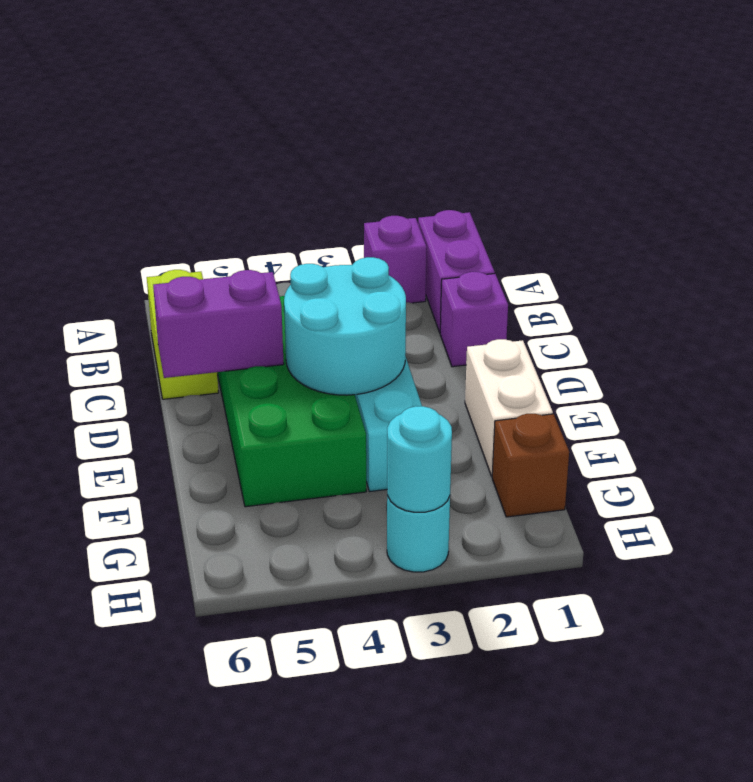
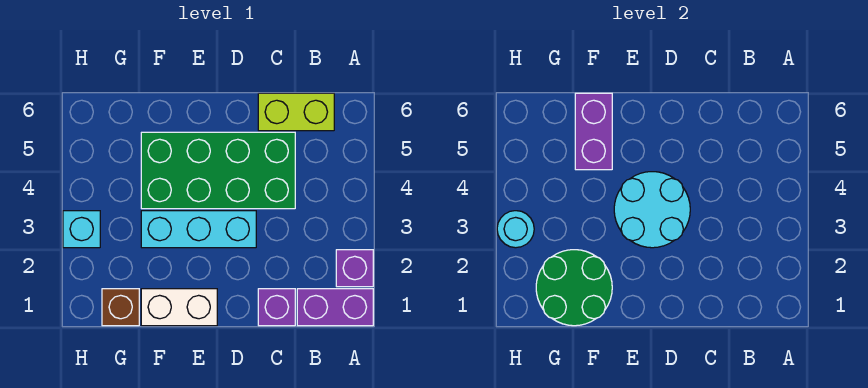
purple brick D5:D6 level 2 -> purple brick F5:F6 level 2
none -> green round brick F1:G2 level 2
cyan round brick H3 level 1 -> cyan brick H3 level 1

